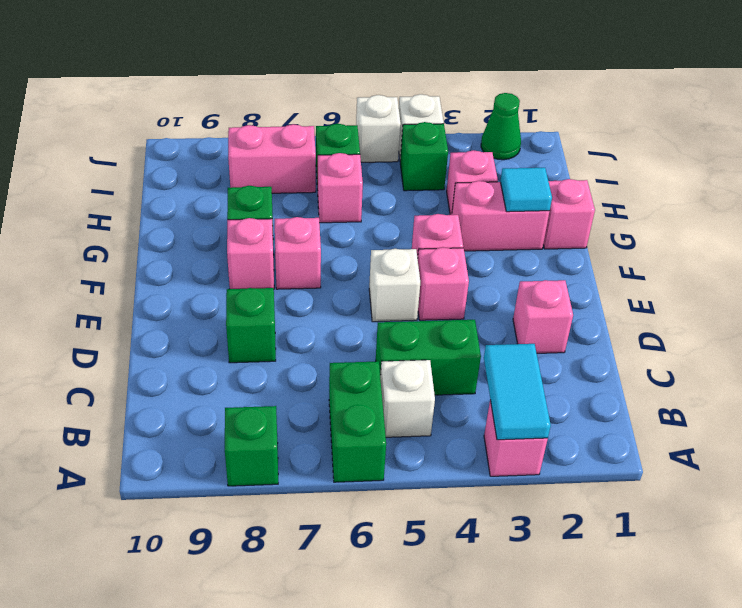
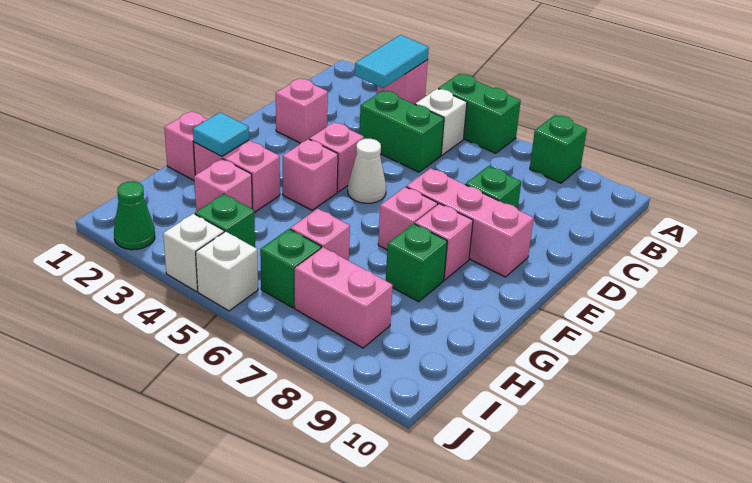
green brick A6:B6 level 1 -> green brick A5:A6 level 1
white brick E5 level 1 -> white cone E5 level 1
none -> pink brick E7:E9 level 1

